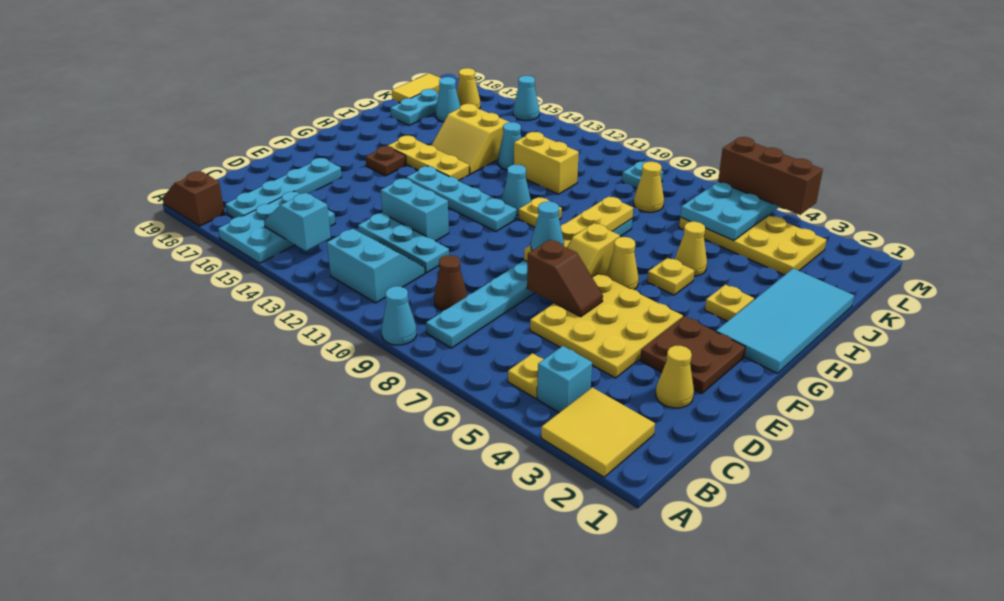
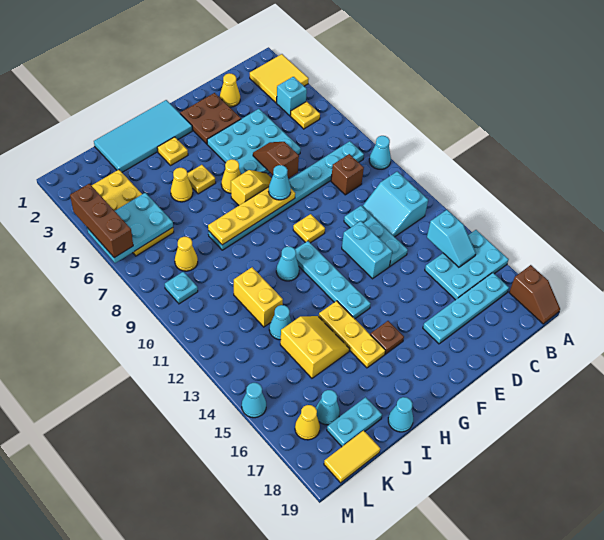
brown cone C9 level 1 -> brown brick C9 level 1
yellow plate D4:F6 level 1 -> cyan plate D4:F6 level 1
yellow plate H10 level 1 -> yellow plate F10 level 1
none -> cyan cone I19 level 1

